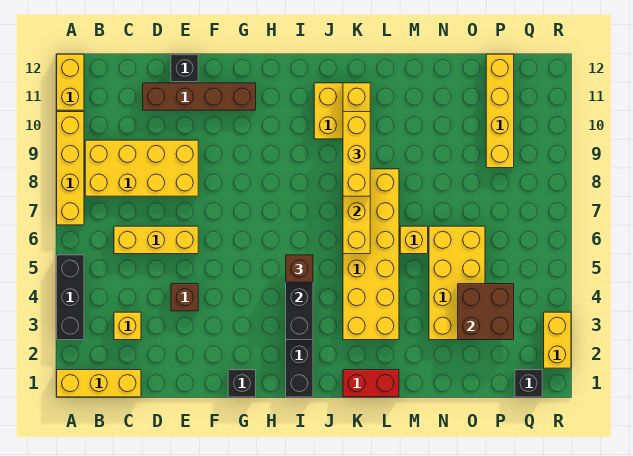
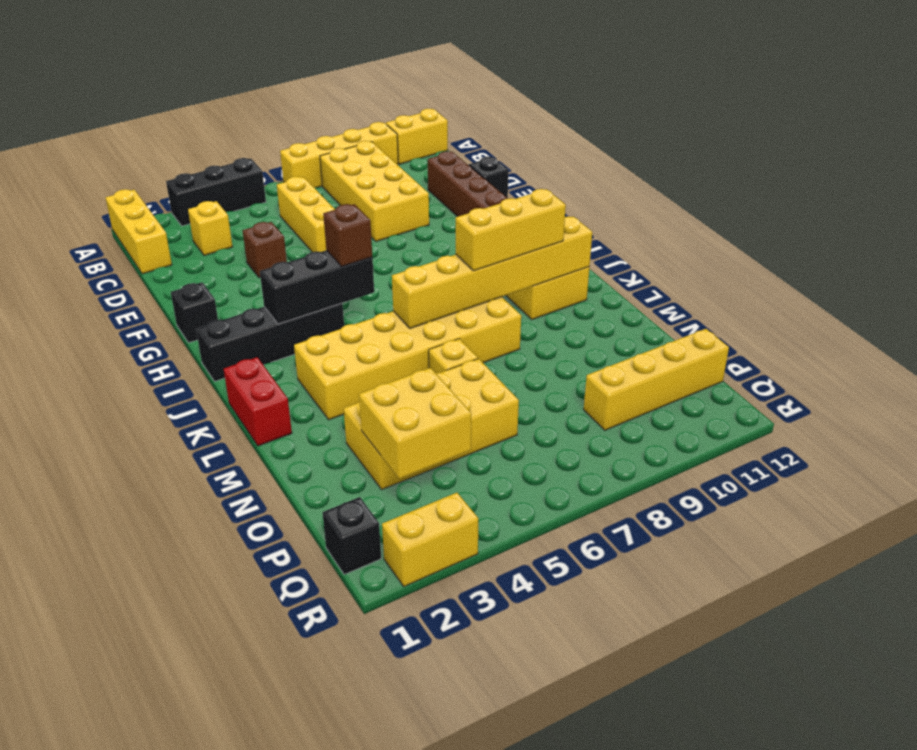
brown brick O3:P4 level 2 -> yellow brick O3:P4 level 2

